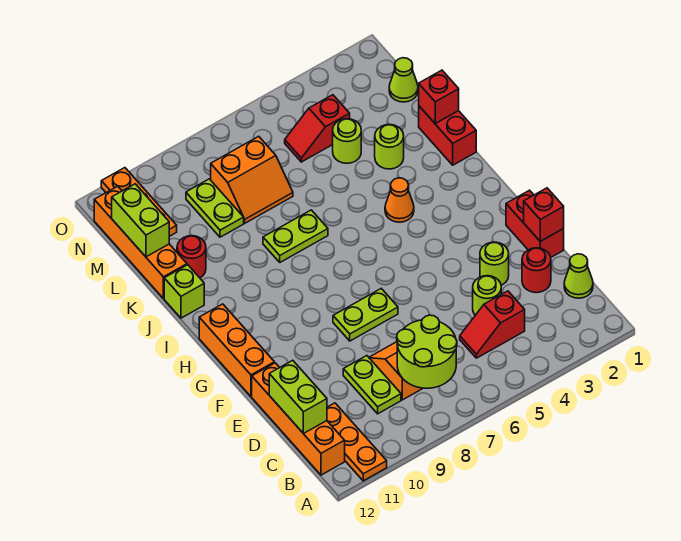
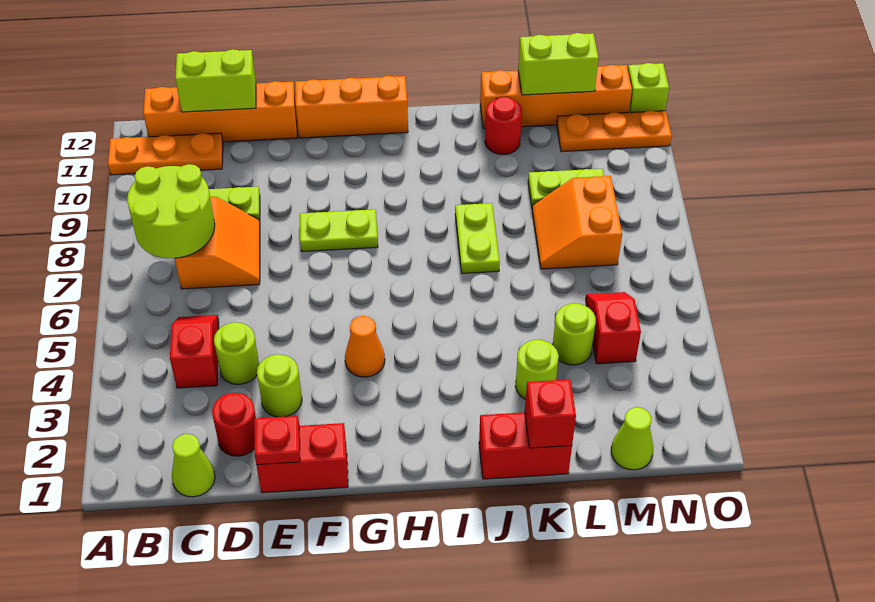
red brick E1 level 2 -> red plate E1 level 2
lime plate F7:F8 level 1 -> lime plate F8:G8 level 1
orange cone I4 level 1 -> orange cone G4 level 1
lime brick J12 level 1 -> lime brick O12 level 1

